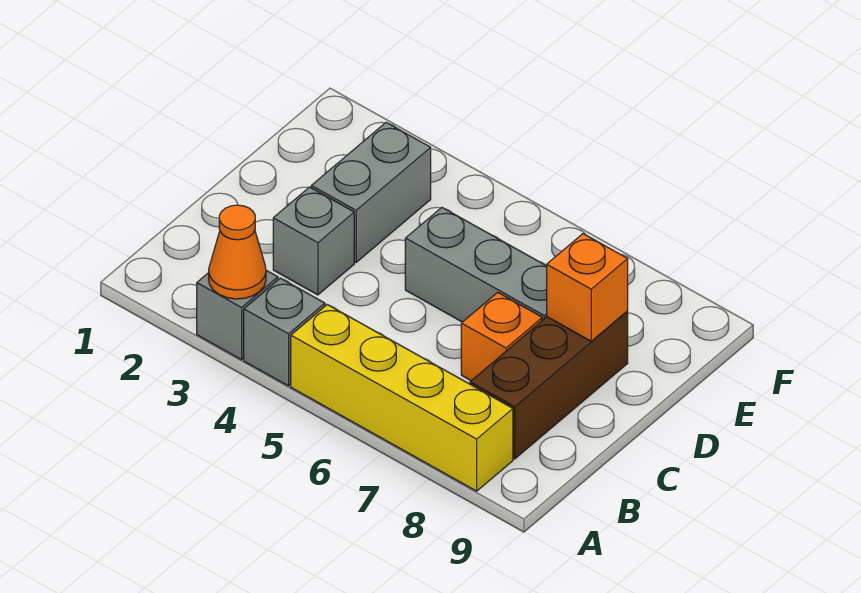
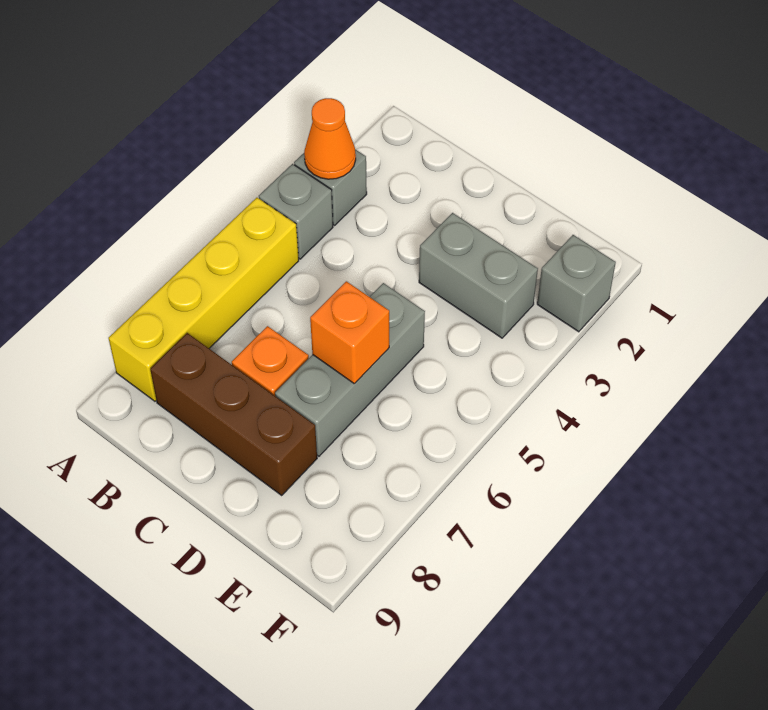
grey brick C3 level 1 -> grey brick F2 level 1
orange brick D8 level 2 -> orange brick D6 level 2

